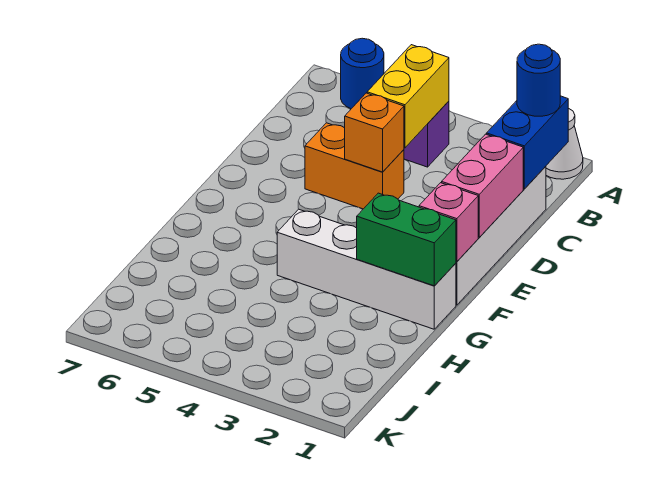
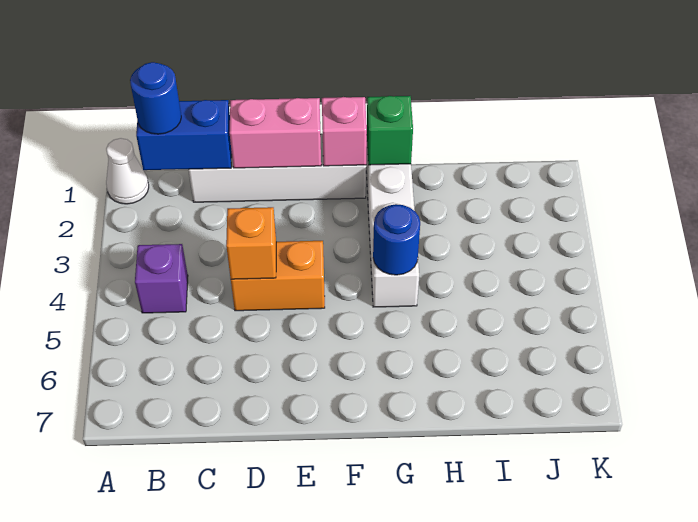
blue round brick A6 level 1 -> blue round brick G4 level 2
yellow brick B4:C4 level 2 -> none
orange brick D4:D5 level 1 -> orange brick D4:E4 level 1
green brick G1:G2 level 2 -> green brick G1 level 2

